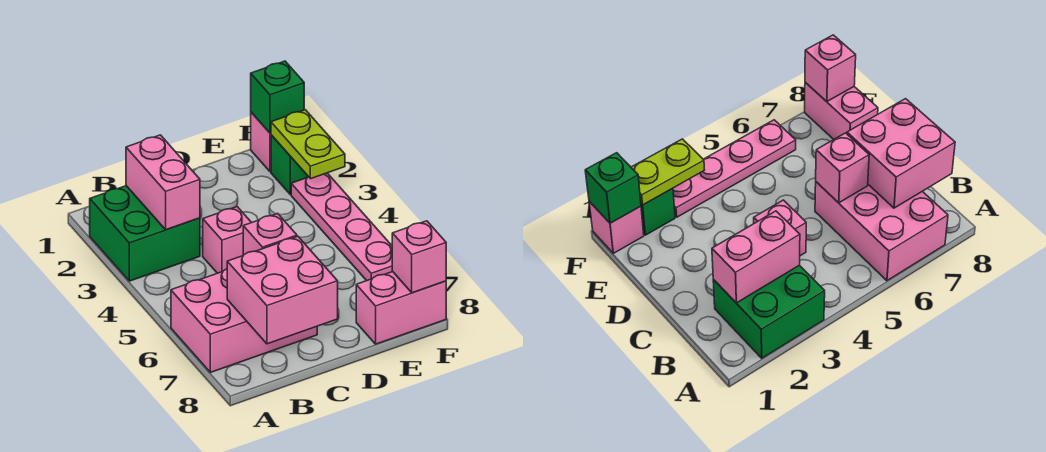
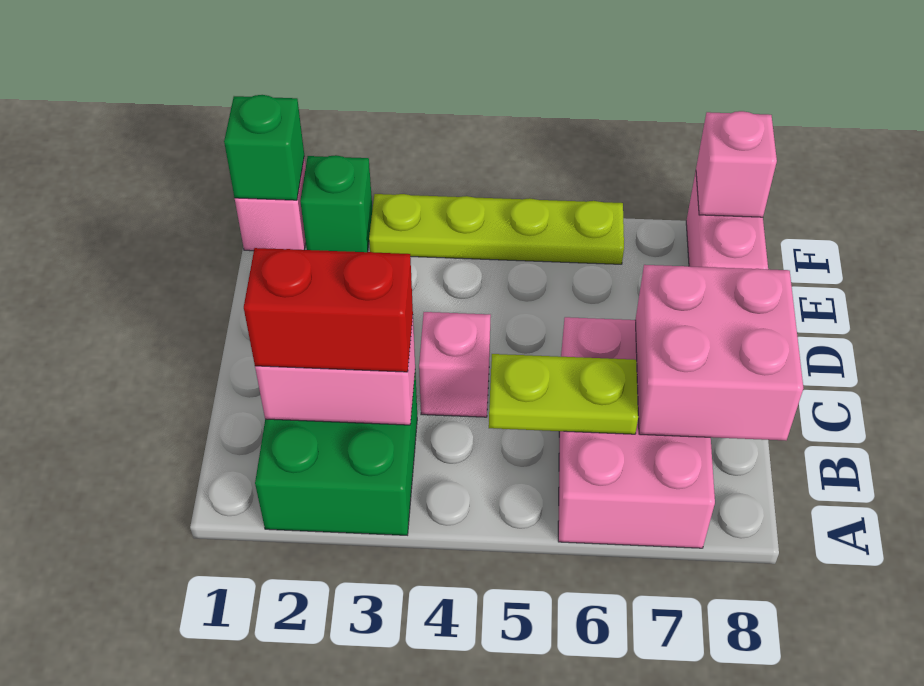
none -> red brick B2:B3 level 3
pink brick C6 level 2 -> none
lime plate F2:F3 level 2 -> lime plate B5:B6 level 2
pink plate F3:F6 level 1 -> lime plate F3:F6 level 1

